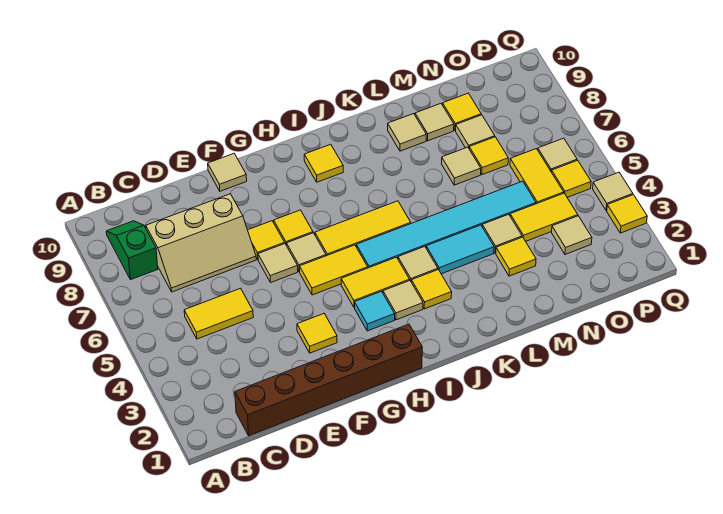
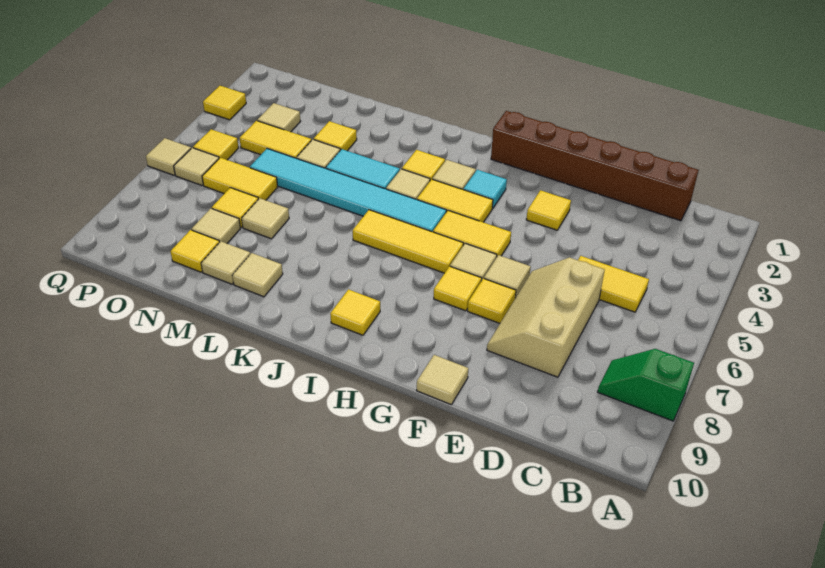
green slope B8:B9 level 1 top 8 -> green slope A8:B8 level 1 top A
tan slope C7:E8 level 1 top 8 -> tan slope D6:E8 level 1 top D
yellow tile O5:O6 level 1 -> yellow tile N6:O6 level 1
tan tile Q4 level 1 -> tan tile Q6 level 1

